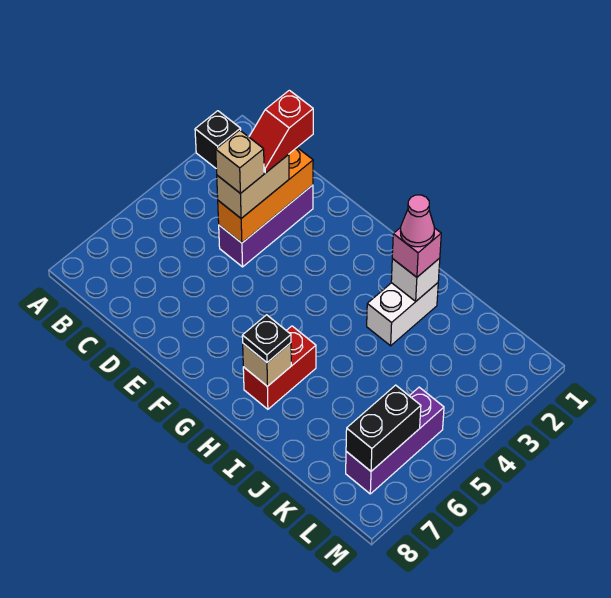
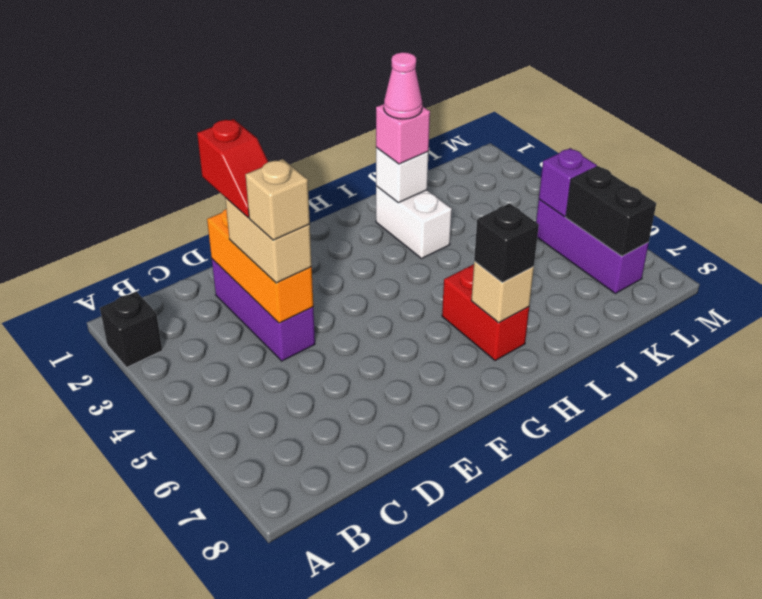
black plate H7 level 3 -> black brick H7 level 3
none -> purple brick L5 level 2

